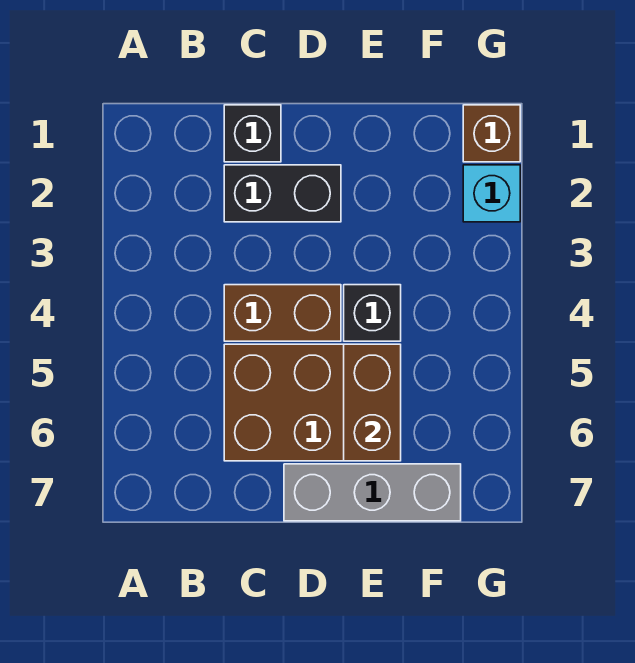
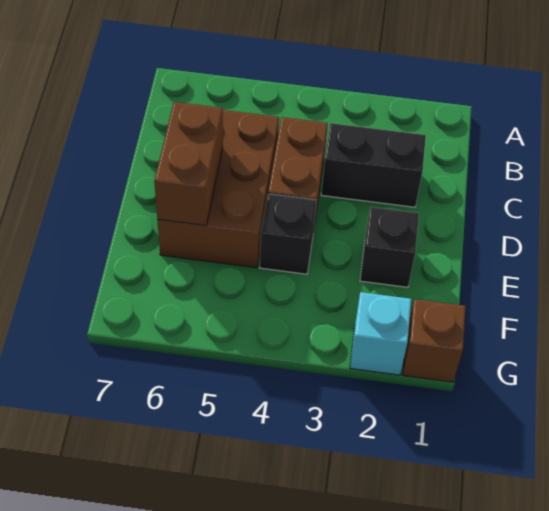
black brick C1 level 1 -> black brick E2 level 1
black brick C2:D2 level 1 -> black brick C2:C3 level 1
grey brick D7:F7 level 1 -> none
brown brick E5:E6 level 2 -> brown brick D6:E6 level 2

